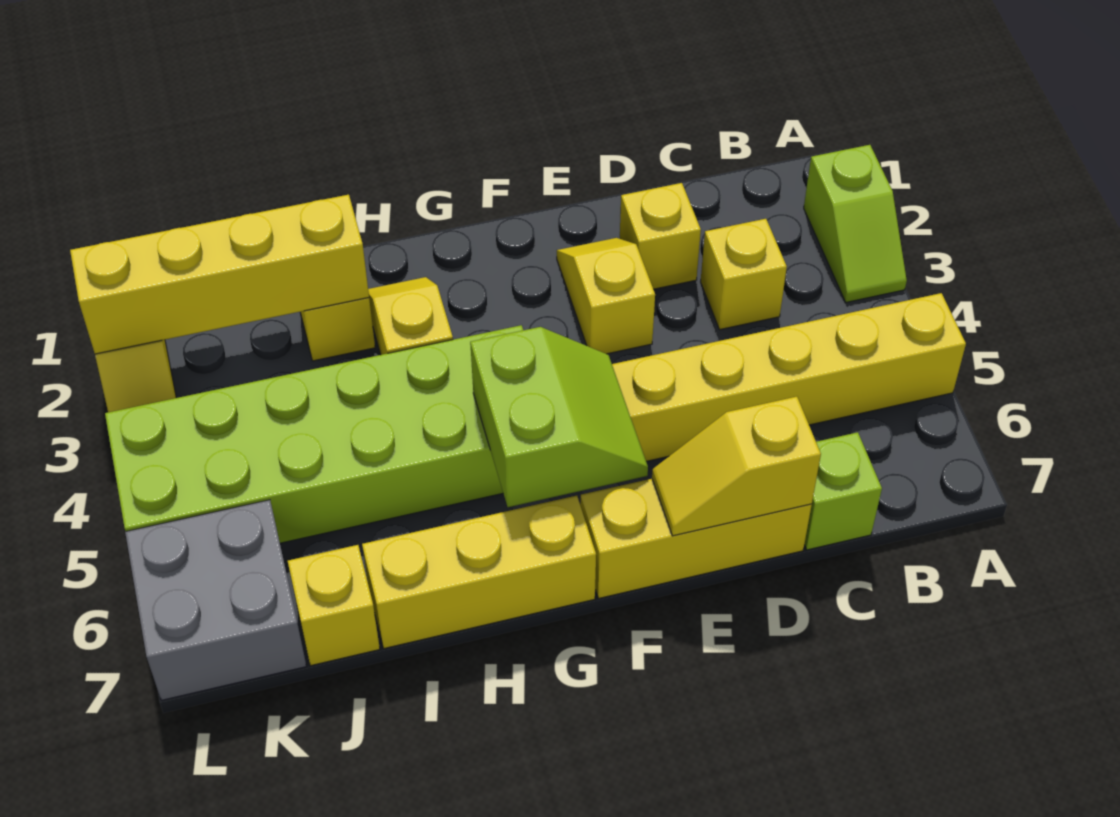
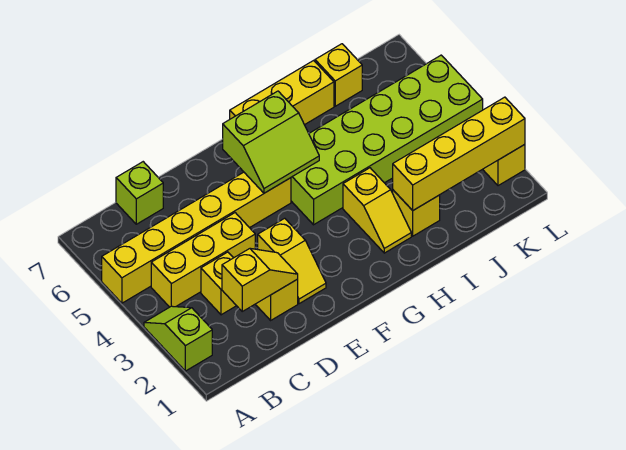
yellow brick D7:F7 level 1 -> yellow brick B4:D4 level 1
yellow slope D7:E7 level 2 top D -> yellow slope C2:D2 level 2 top C
lime slope F5:G6 level 2 top G -> lime slope F5:G6 level 2 top 6
grey brick K6:L7 level 1 -> none

